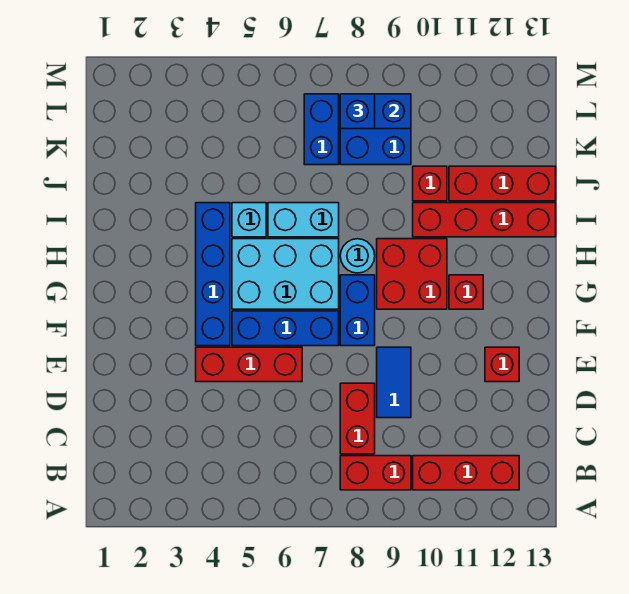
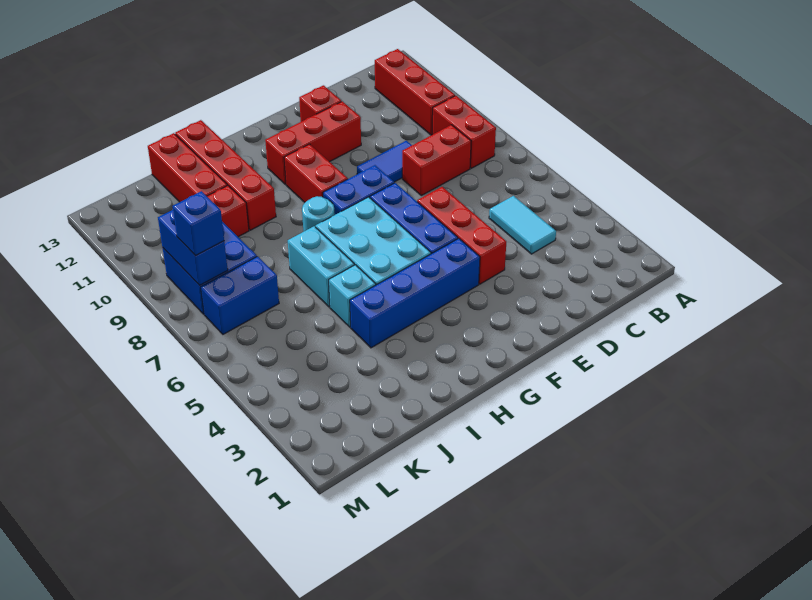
none -> cyan tile C4:C5 level 1
red brick G9:H10 level 1 -> red brick G9:G10 level 1
red brick G11 level 1 -> red brick E11:G11 level 1

